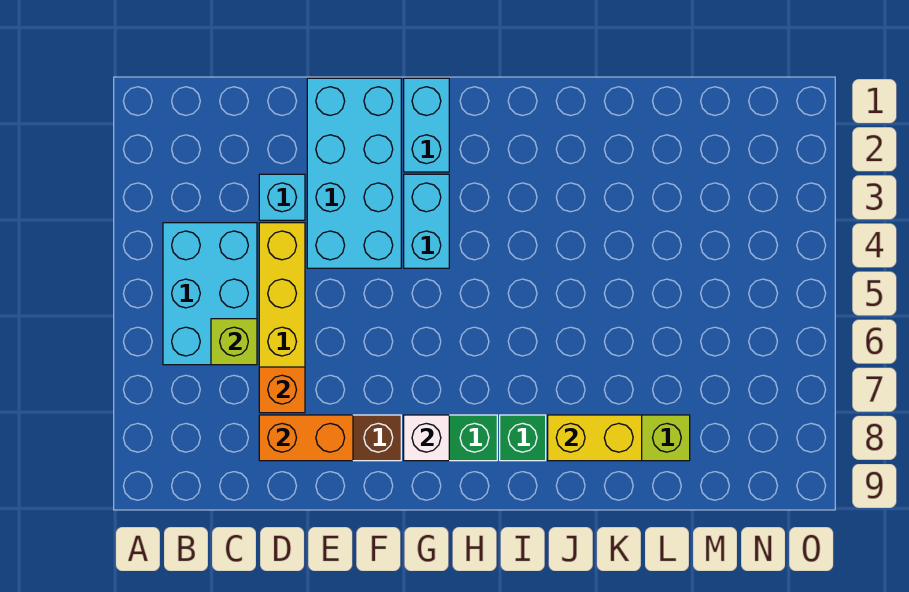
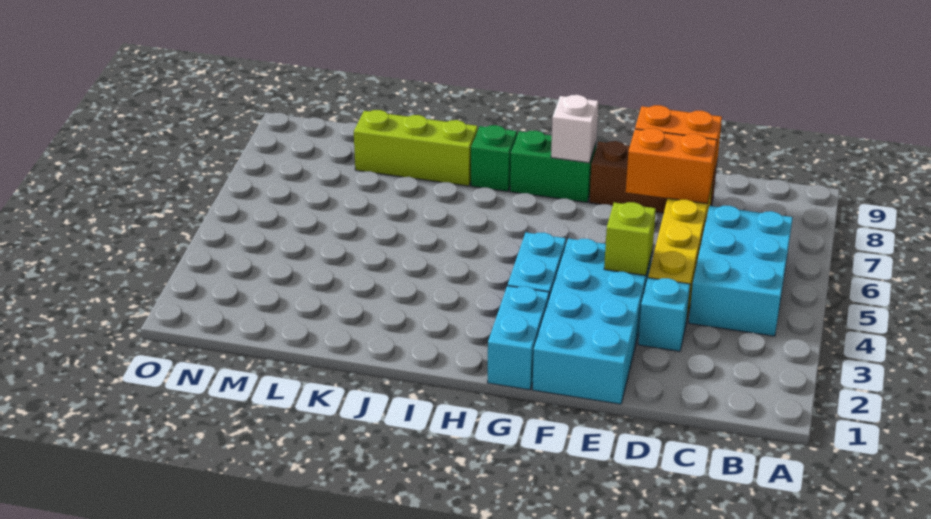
lime brick C6 level 2 -> lime brick E4 level 2
orange brick D7 level 2 -> orange brick D7:E7 level 2
yellow brick J8:K8 level 2 -> none

